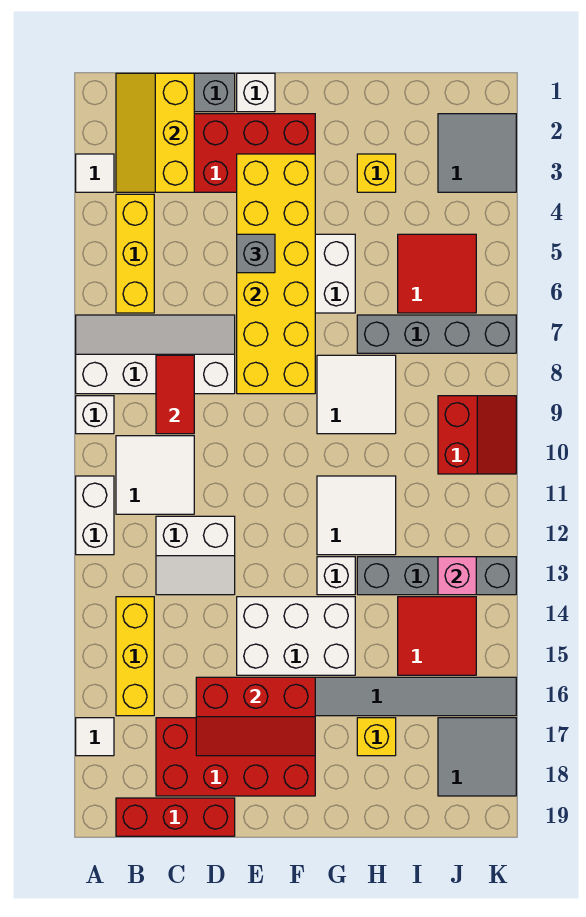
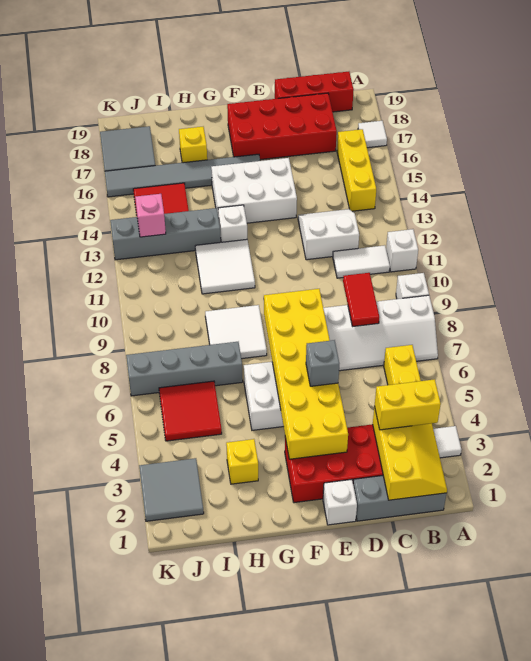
white brick A11:A12 level 1 -> white brick A11 level 1
none -> yellow brick B3:C3 level 3
white tile B10:C11 level 1 -> white tile B11:C11 level 1
red slope D16:F17 level 2 top 16 -> none
red slope J9:K10 level 1 top J -> none

